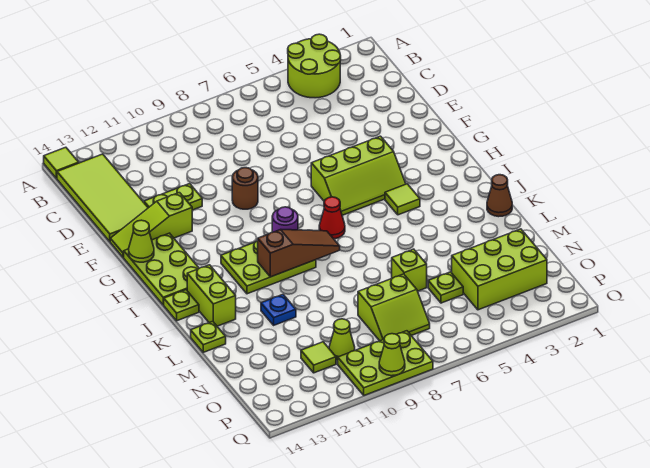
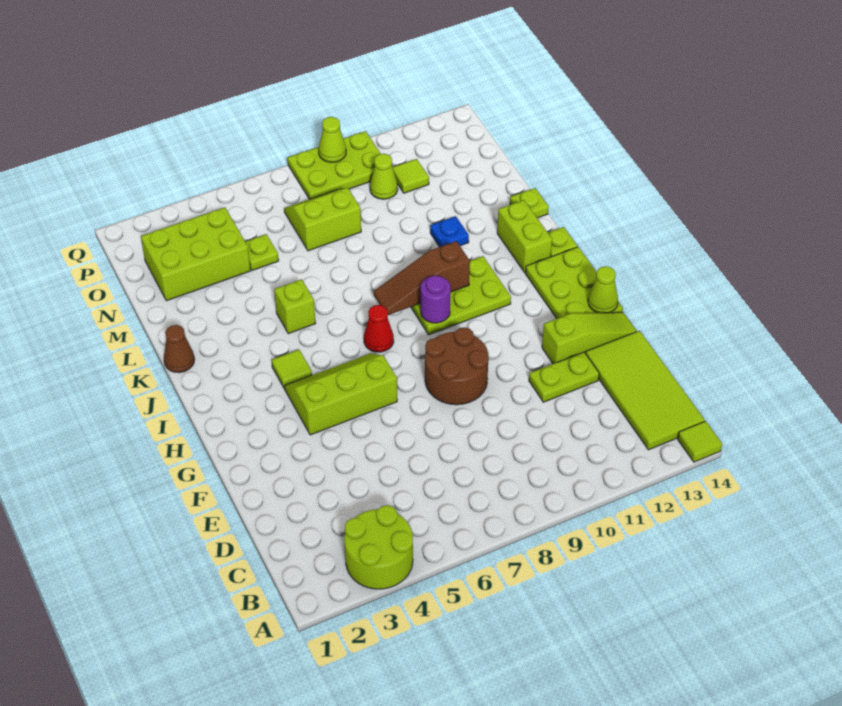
brown round brick F9 level 1 -> brown round brick F8:G9 level 1
lime brick M6 level 1 -> lime brick K5 level 1

